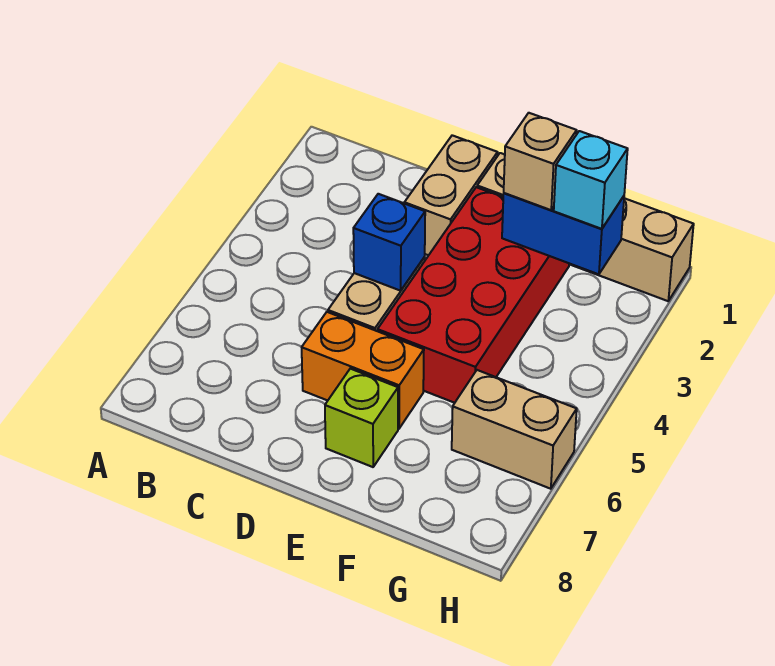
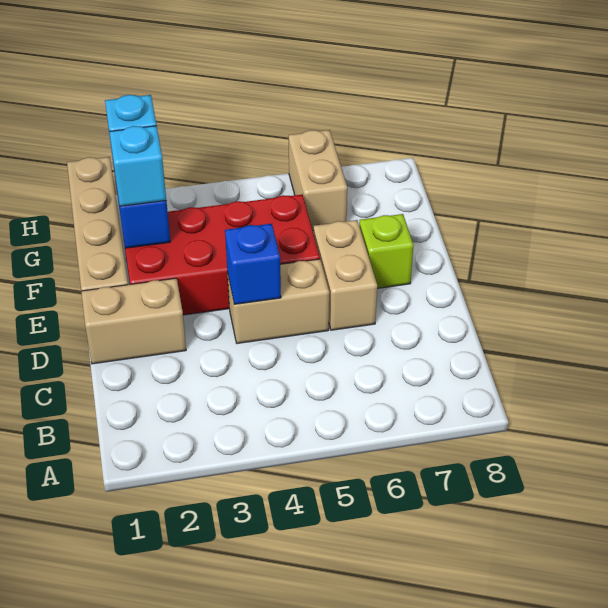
orange brick D6:E6 level 1 -> tan brick D6:E6 level 1
tan brick F2 level 3 -> cyan brick F2 level 3

